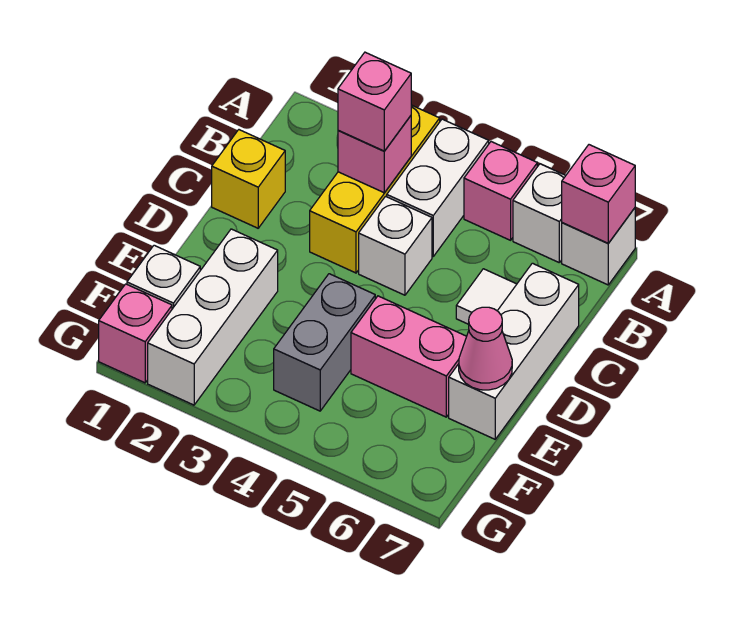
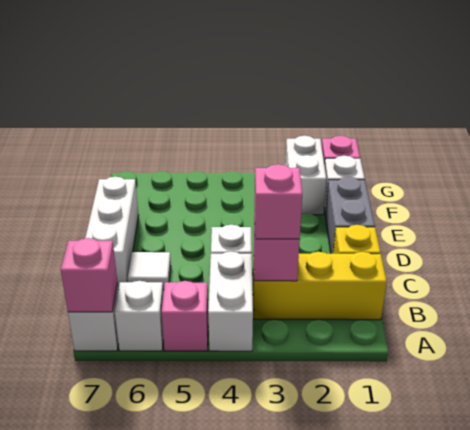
yellow brick A3:C3 level 1 -> yellow brick B1:B3 level 1
white brick E2:G2 level 1 -> white brick F2:G2 level 1
grey brick E4:F4 level 1 -> grey brick D1:E1 level 1
pink brick E5:E6 level 1 -> none
pink cone E7 level 2 -> none

